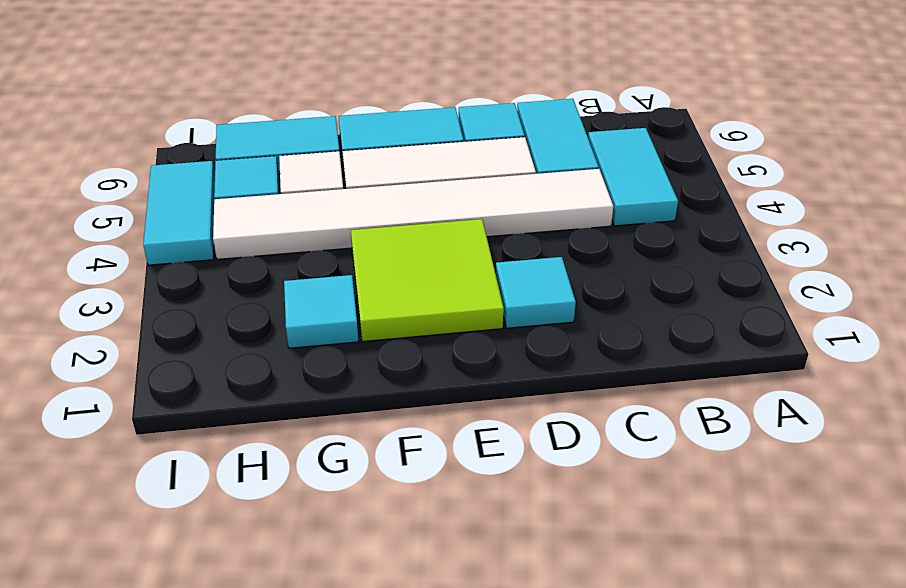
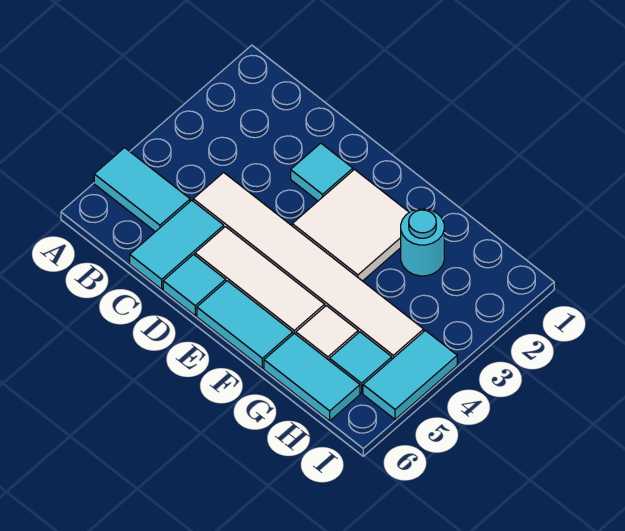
cyan tile B4:B5 level 1 -> cyan tile A5:B5 level 1
lime tile E2:F3 level 1 -> white tile E2:F3 level 1
cyan tile G2 level 1 -> cyan round brick G2 level 1

